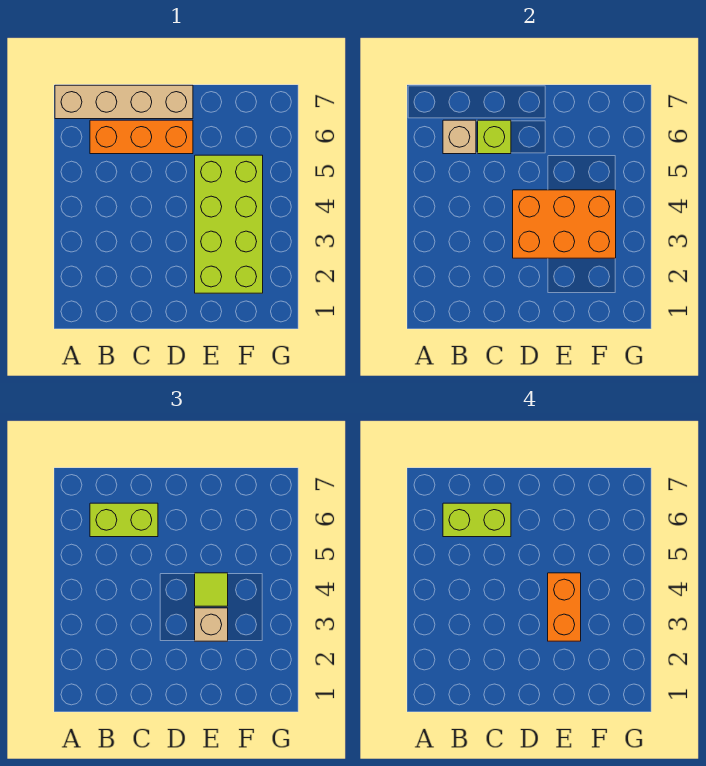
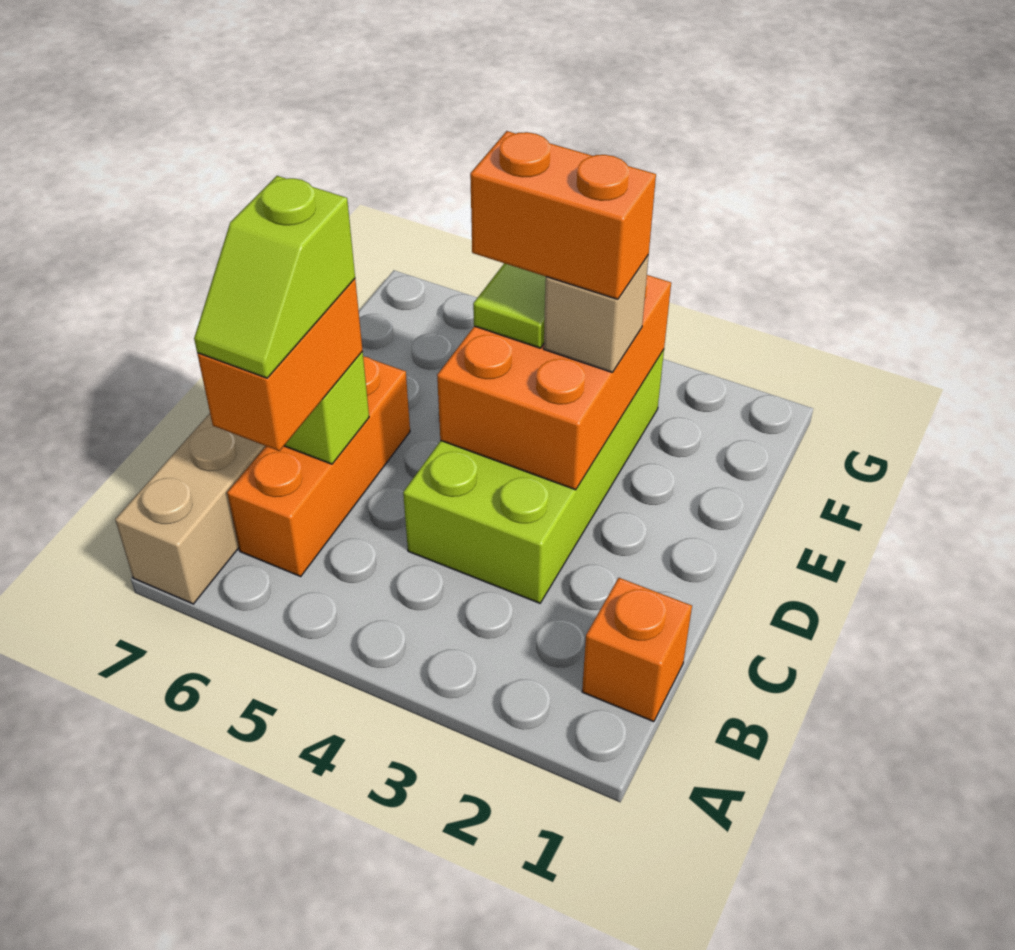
none -> orange brick B1 level 1
tan brick B6 level 2 -> none
lime brick B6:C6 level 3 -> orange brick B6:C6 level 3
lime brick B6:C6 level 4 -> lime slope B6:C6 level 4 top C
lime brick E2:F5 level 1 -> lime brick C3:F4 level 1

